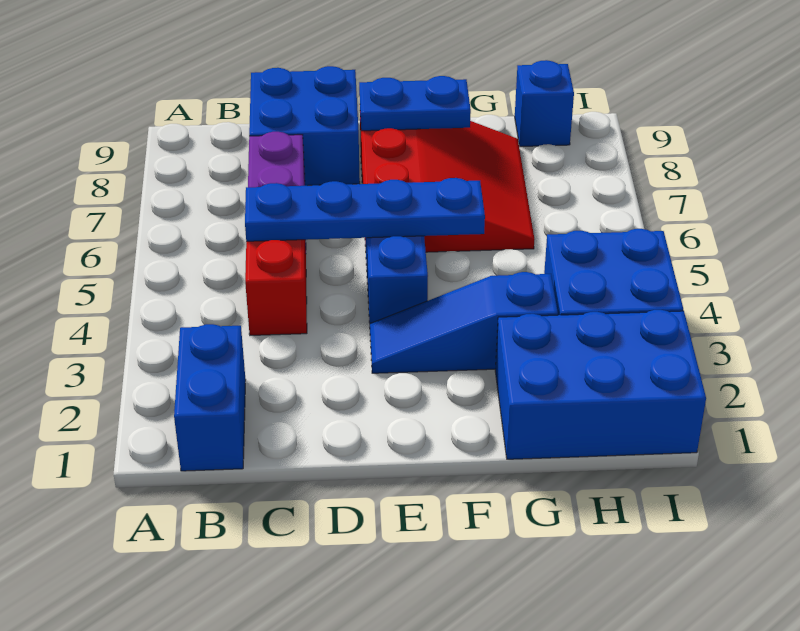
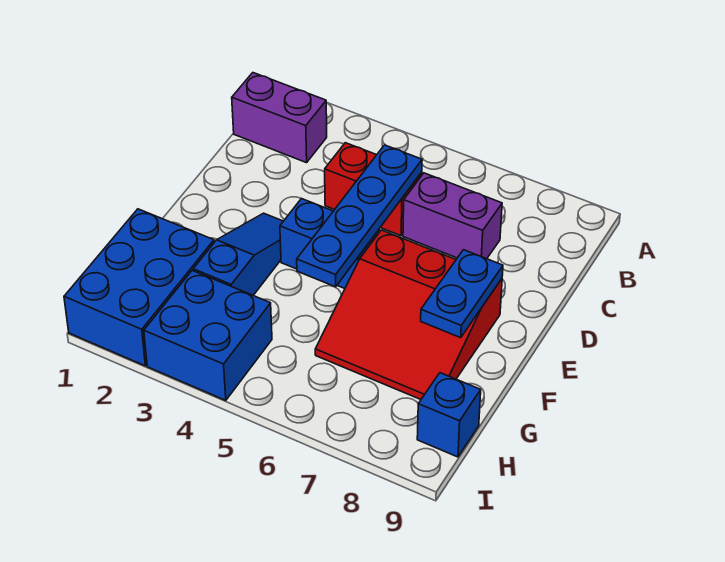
blue brick B1:B2 level 1 -> purple brick B1:B2 level 1
blue brick C8:D9 level 1 -> none

